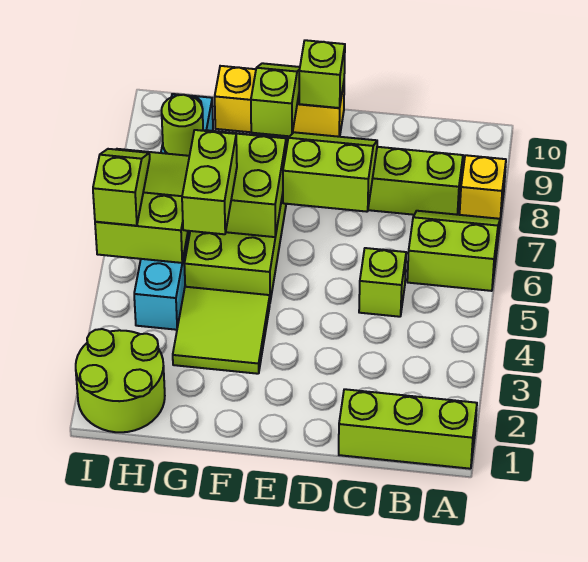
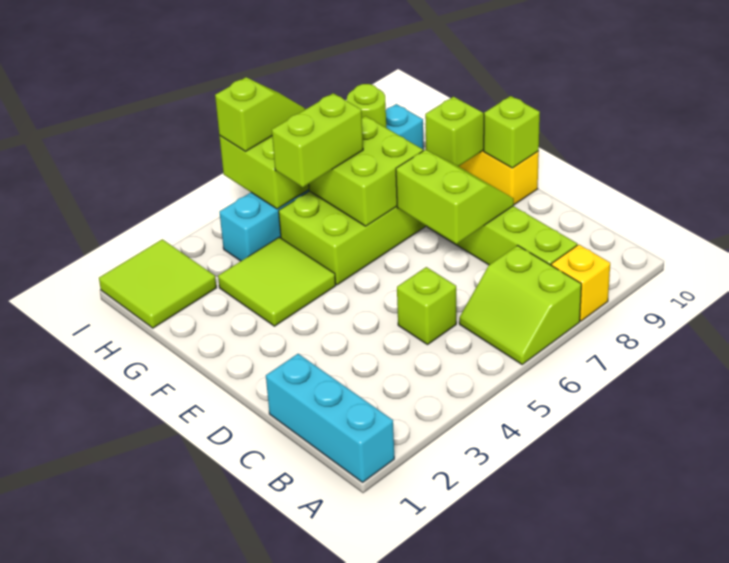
lime brick A1:C1 level 1 -> cyan brick A1:C1 level 1
lime slope A6:B7 level 1 top 6 -> lime slope A6:B7 level 1 top 7
lime round brick H1:I2 level 1 -> lime tile H1:I2 level 1

